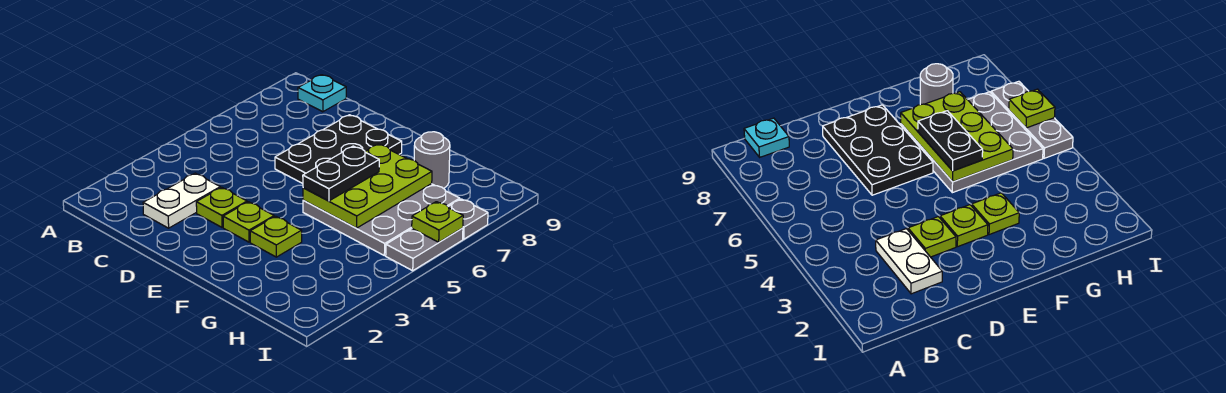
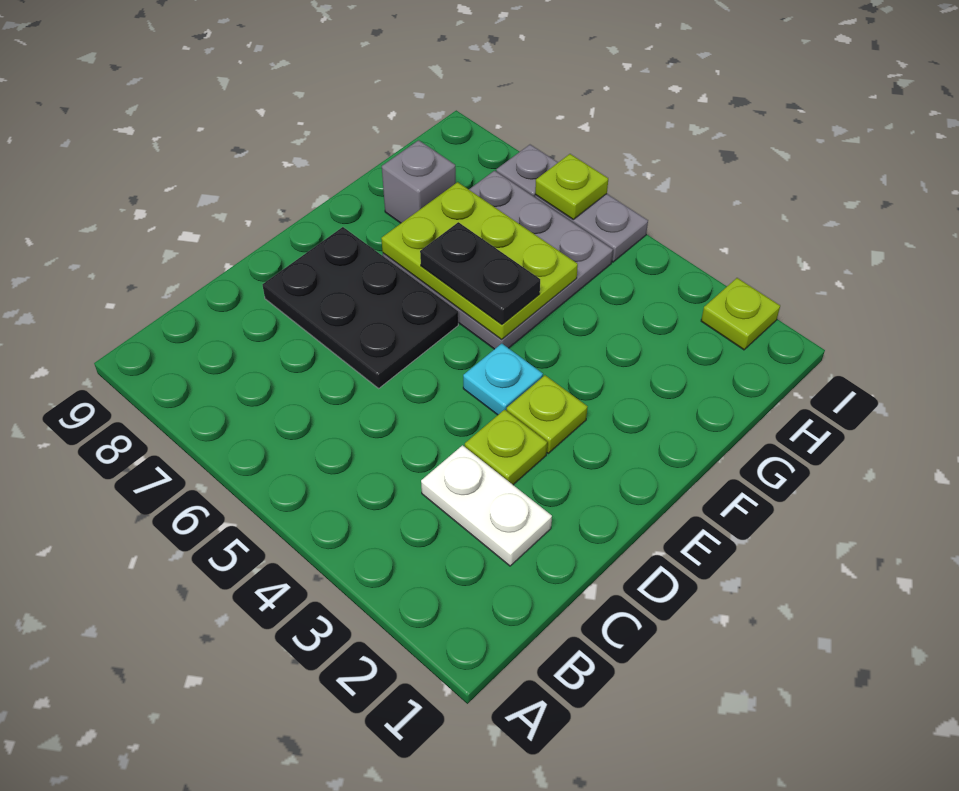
cyan plate B9 level 1 -> cyan plate E4 level 1
lime plate F3 level 1 -> lime plate I2 level 1
grey round brick G8 level 1 -> grey brick G8 level 1

